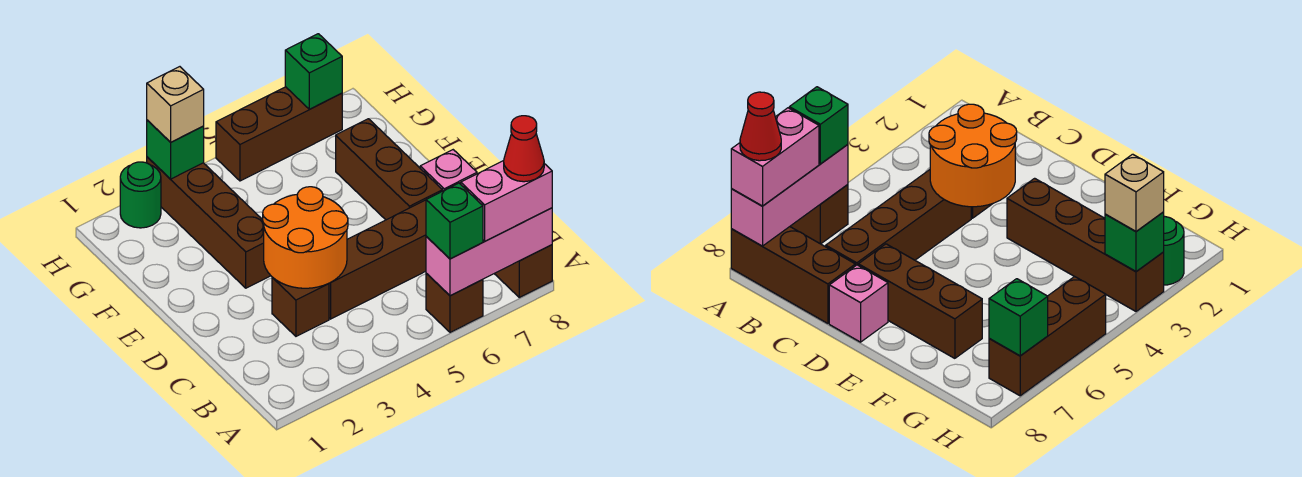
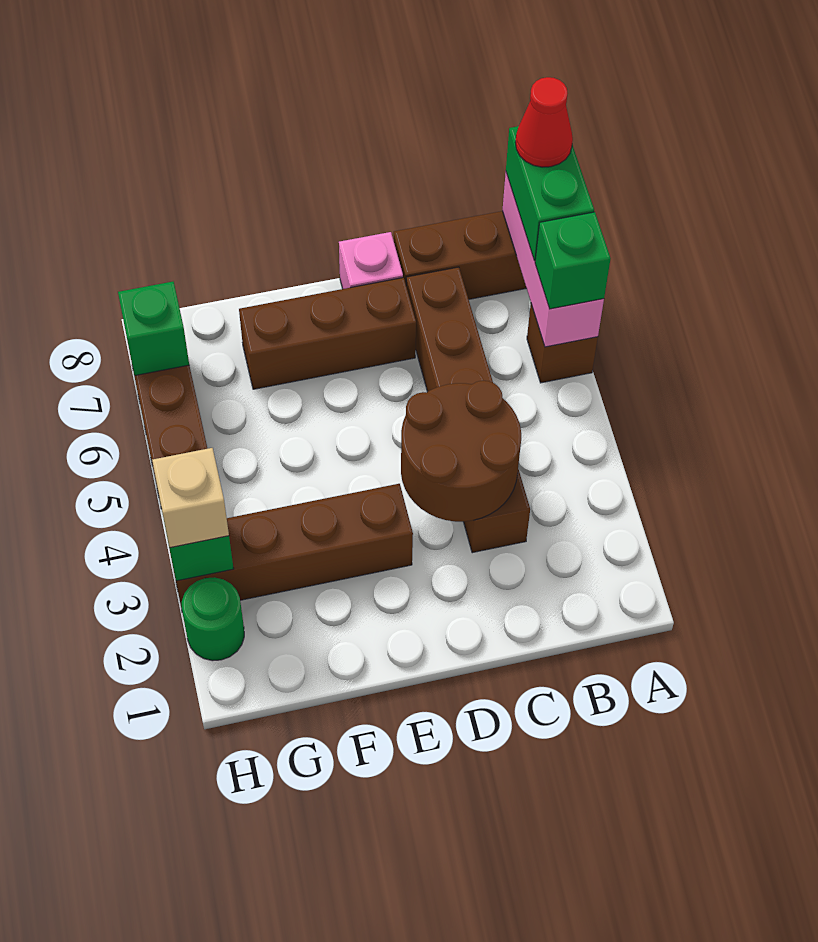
pink brick A7:A8 level 3 -> green brick A7:A8 level 3
orange round brick C3:D4 level 2 -> brown round brick C3:D4 level 2

